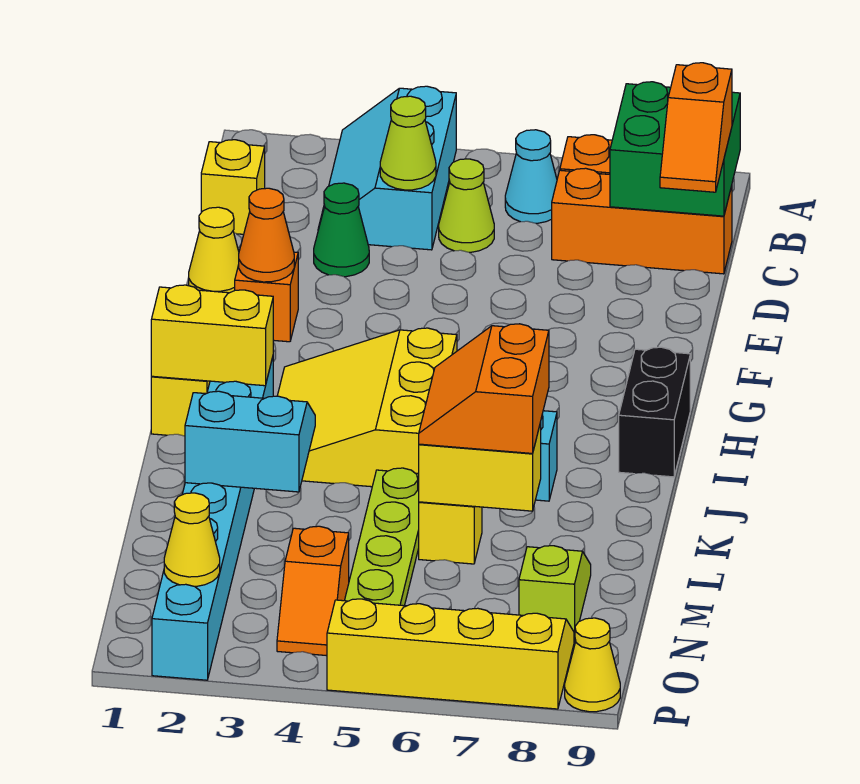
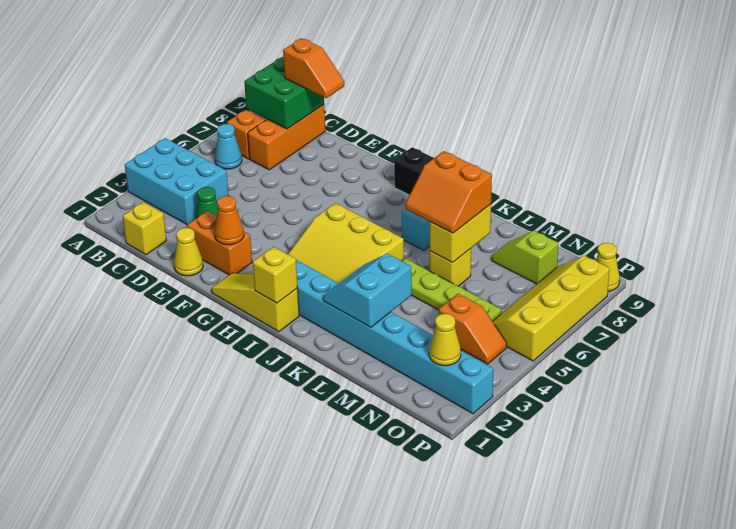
cyan slope A3:C4 level 1 top 4 -> cyan brick A3:C4 level 1
lime cone C4 level 2 -> none
lime cone C5 level 1 -> none
orange brick F2 level 1 -> orange brick E2:F2 level 1
yellow brick I1:I2 level 2 -> yellow brick I1 level 2

